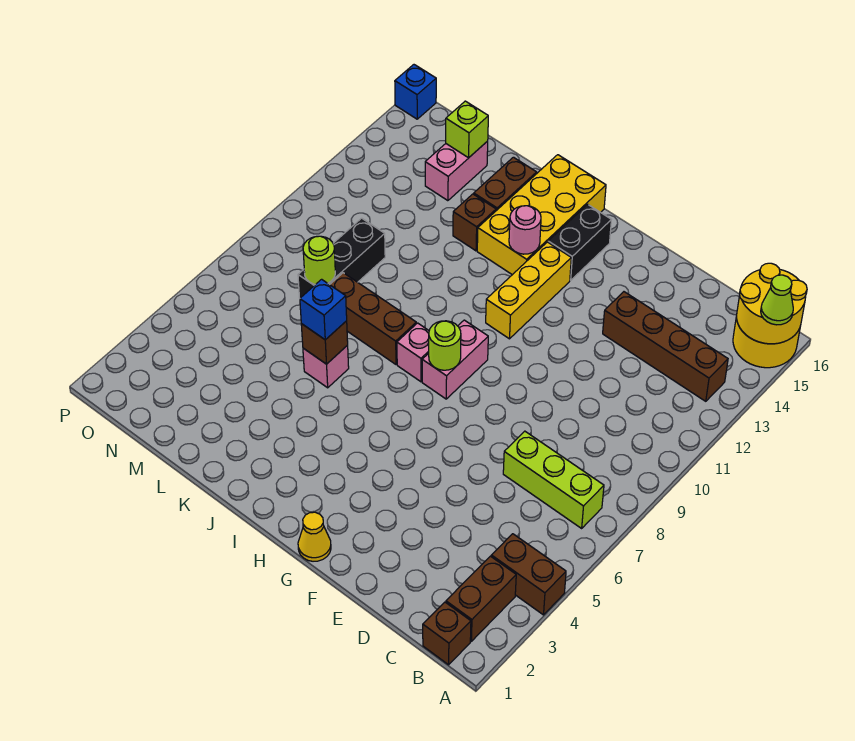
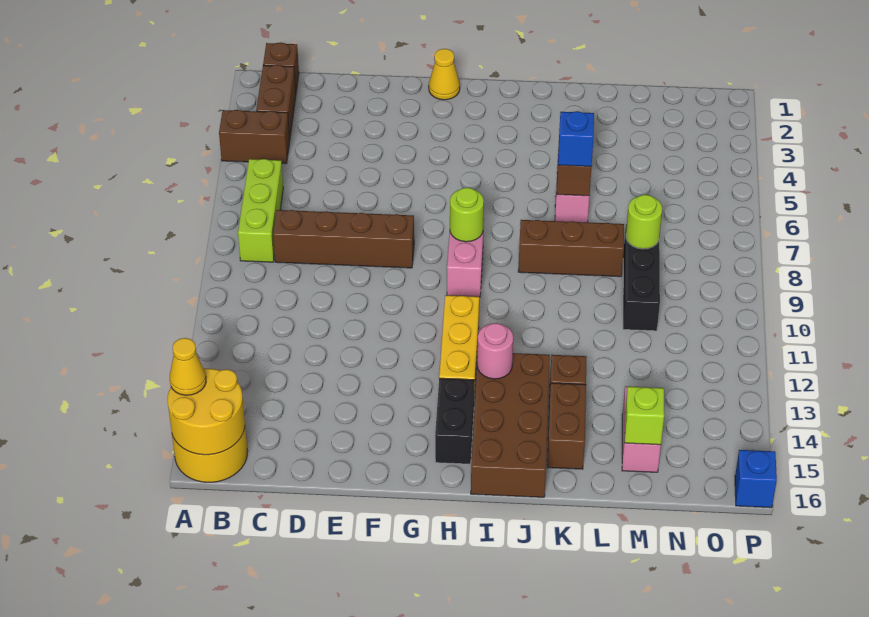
lime cone A15 level 3 -> yellow cone A15 level 3
lime brick B7:D7 level 1 -> lime brick B6:B8 level 1
brown brick B13:E13 level 1 -> brown brick C8:F8 level 1
pink brick I8 level 1 -> none
yellow brick I13:J16 level 1 -> brown brick I13:J16 level 1

